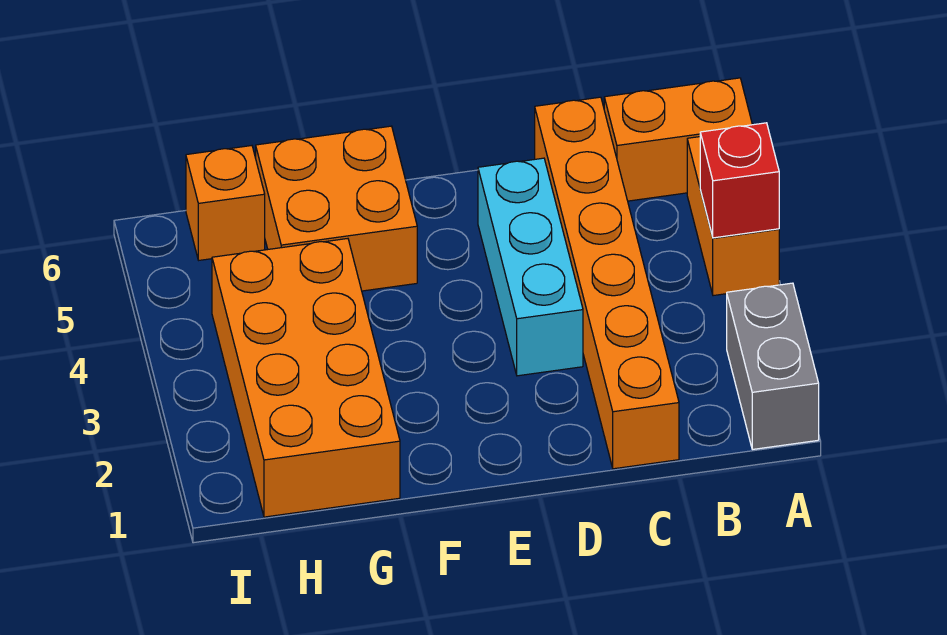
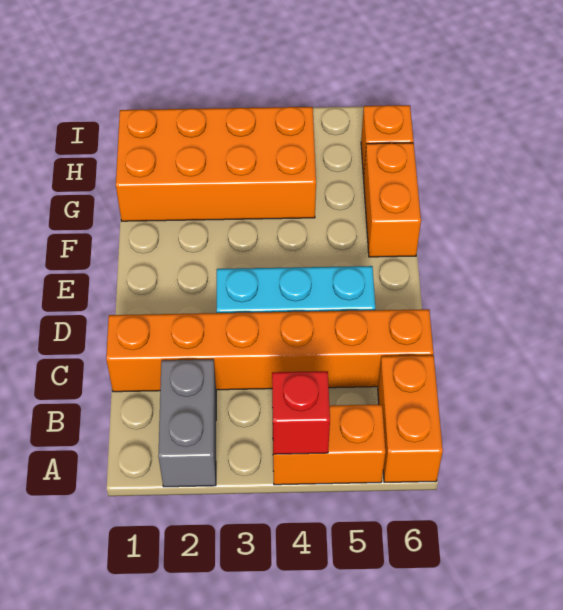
grey brick A1:A2 level 1 -> grey brick A2:B2 level 1
orange brick F5:G6 level 1 -> orange brick F6:G6 level 1

